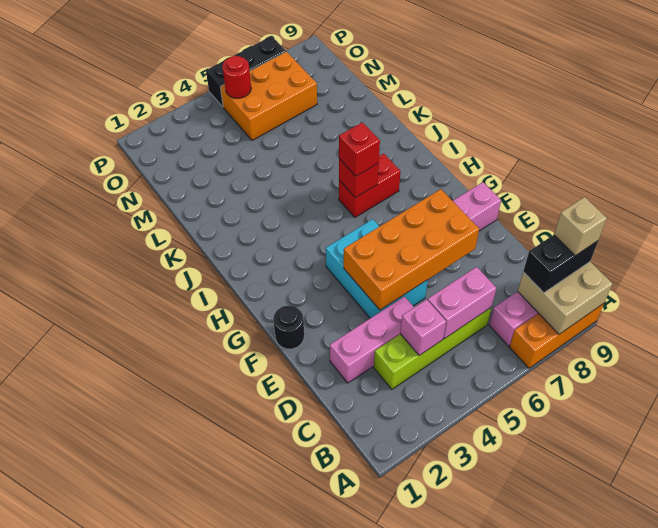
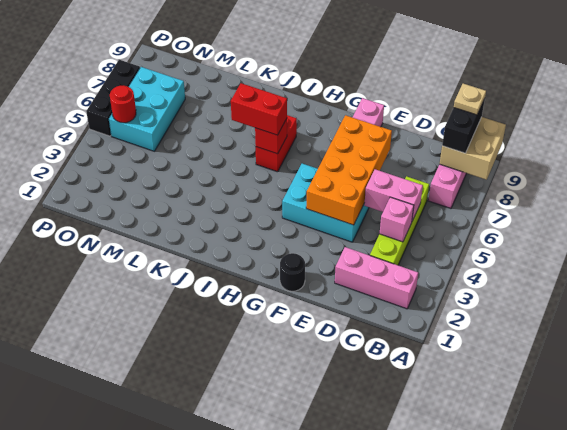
orange brick A7:A9 level 1 -> none
tan brick B9 level 4 -> tan plate B9 level 4
pink brick C5:C6 level 2 -> pink brick C5:D5 level 2
pink brick D2:D4 level 1 -> pink brick B2:D2 level 1
red brick I6 level 3 -> red brick I6:J6 level 3
orange brick N5:O7 level 1 -> cyan brick N5:O7 level 1

